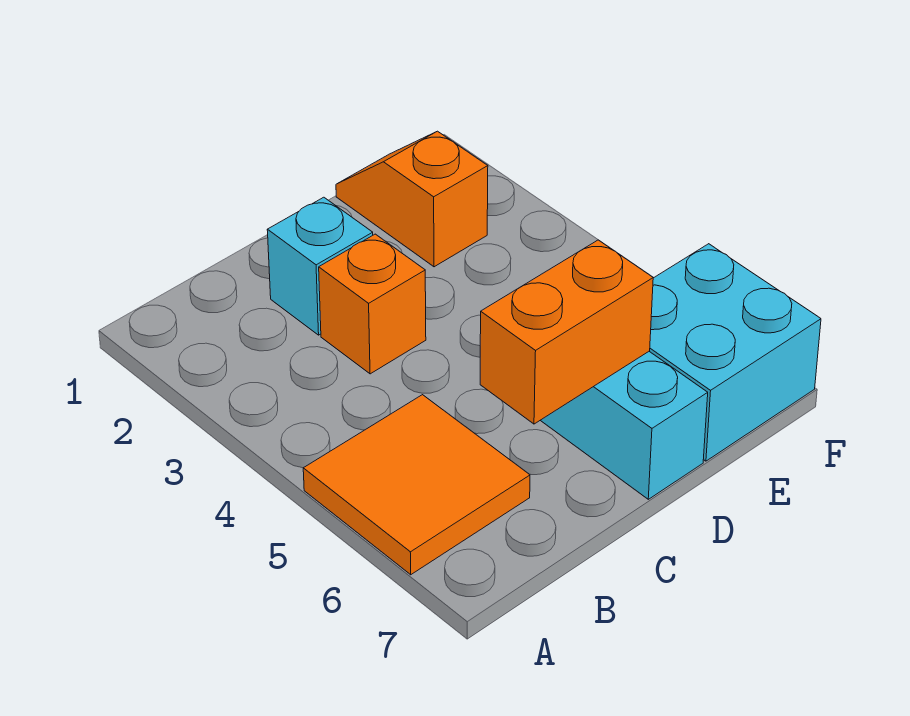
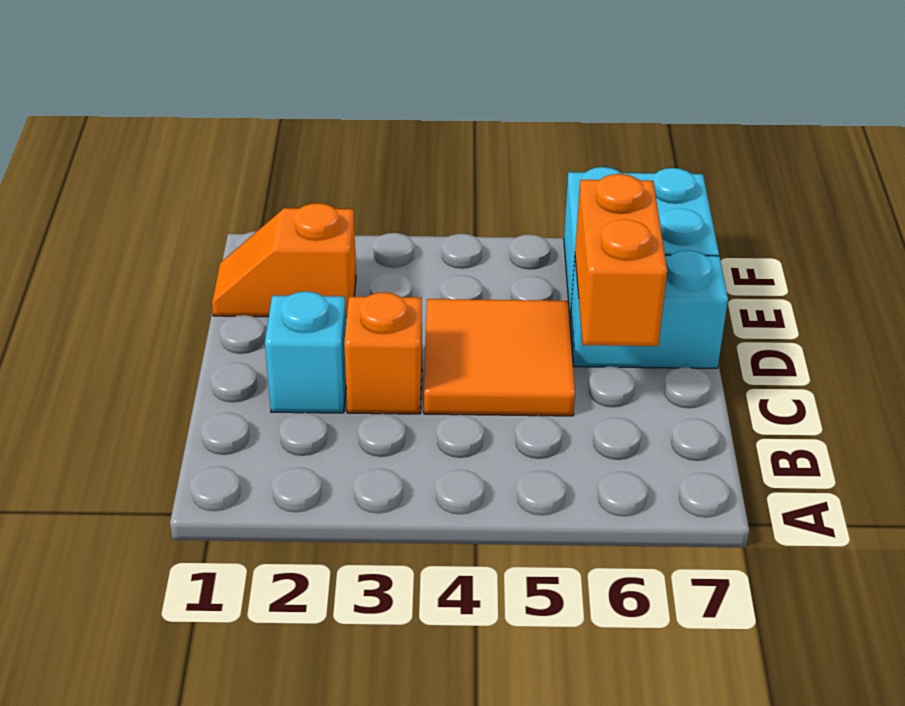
orange tile A5:B6 level 1 -> orange tile C4:D5 level 1

